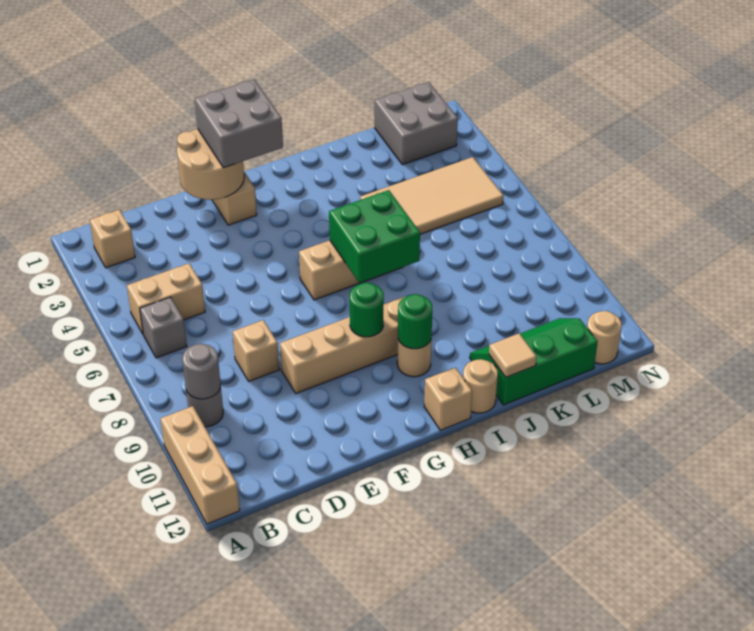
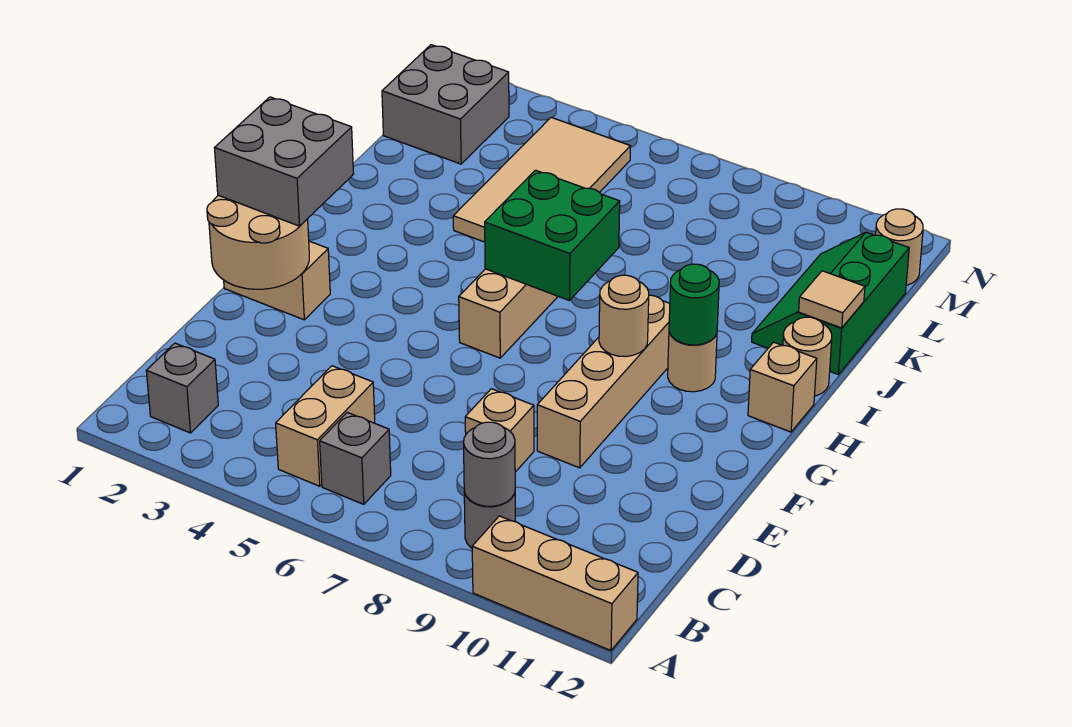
tan brick B2 level 1 -> grey brick B2 level 1
green round brick G9 level 2 -> tan round brick G9 level 2

